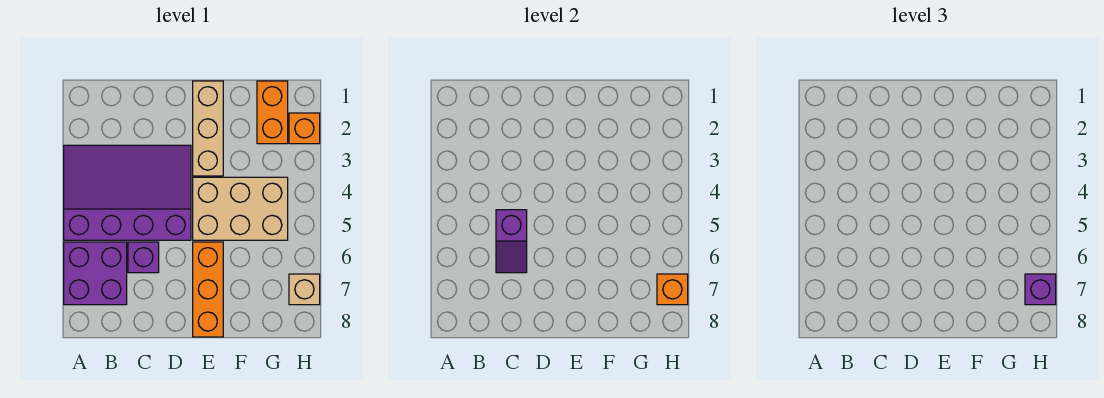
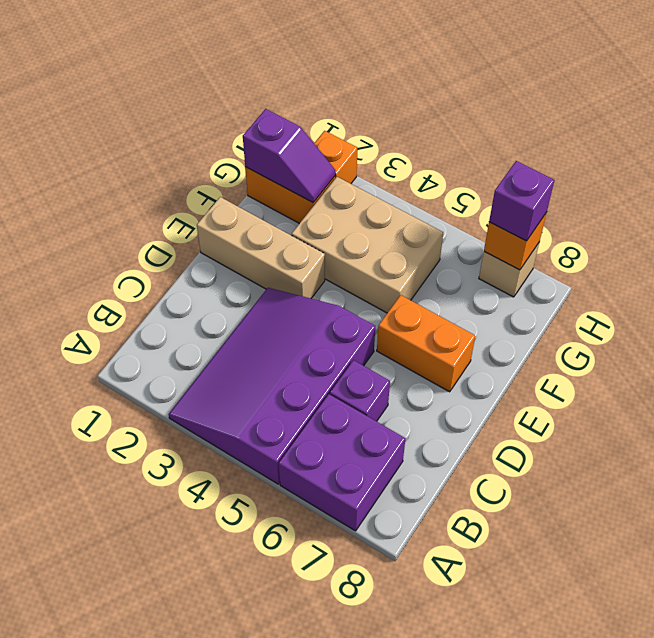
purple slope C5:C6 level 2 top 5 -> purple slope G1:G2 level 2 top 1
tan brick E4:G5 level 1 -> tan brick F3:G5 level 1
orange brick E6:E8 level 1 -> orange brick E6:E7 level 1

